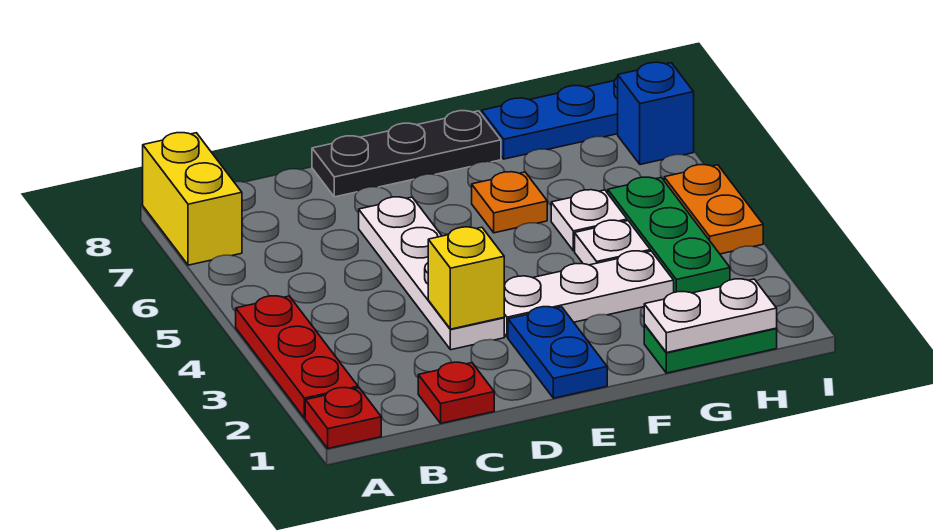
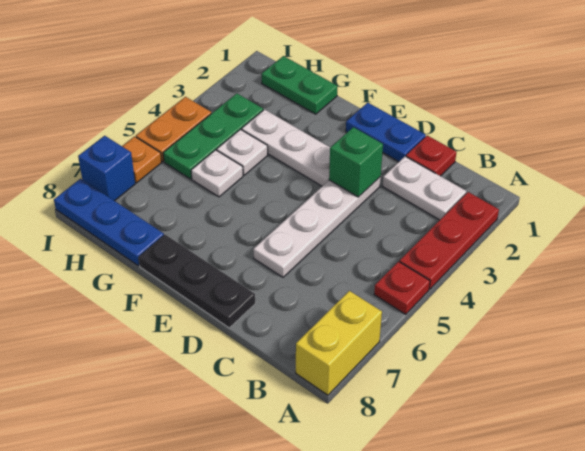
red plate A1 level 1 -> red plate A5 level 1
yellow brick D3 level 2 -> green brick D3 level 2
blue plate E1:E2 level 1 -> blue plate D1:E1 level 1
orange plate F6 level 1 -> orange plate I6 level 1
white plate G1:H1 level 2 -> white plate B2:C2 level 1

